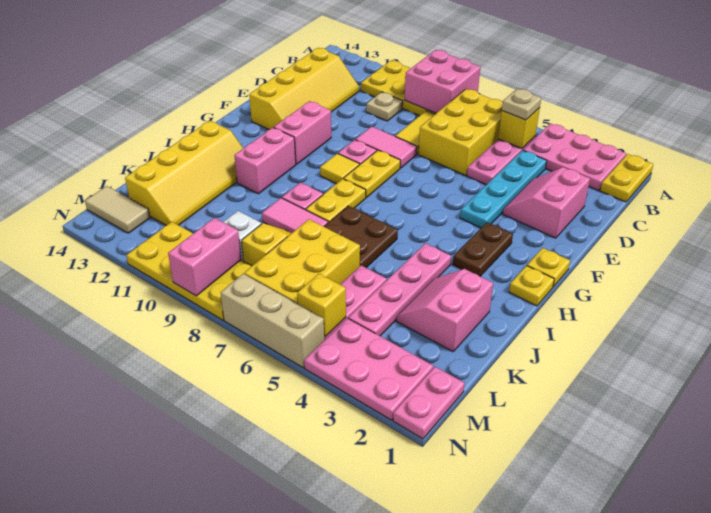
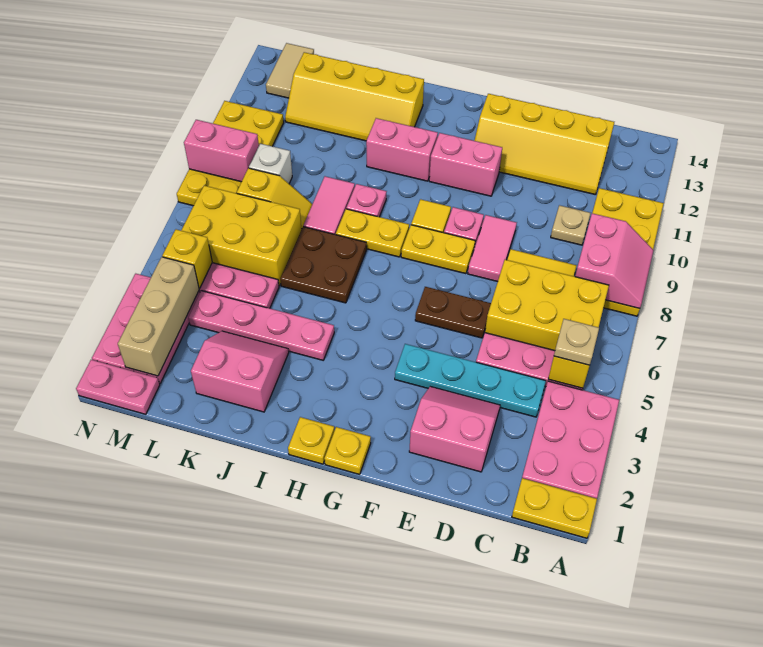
pink brick A8:B9 level 2 -> pink slope A8:B9 level 2 top B
brown plate G3:H3 level 1 -> brown plate E6:F6 level 1
tan brick N5:N7 level 1 -> tan brick M2:M4 level 2

